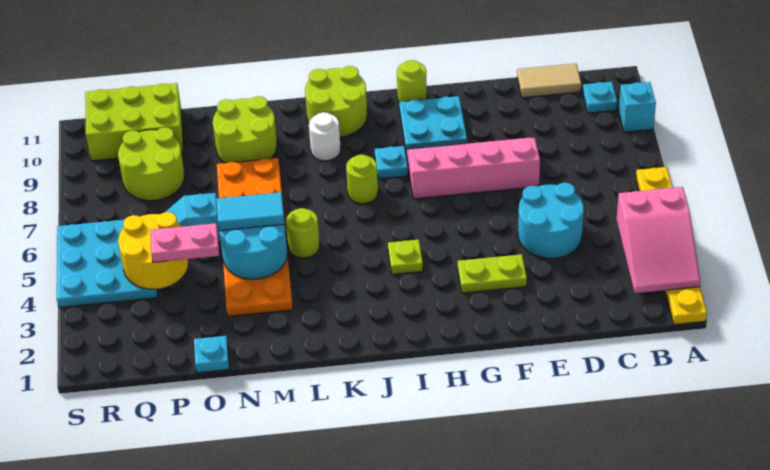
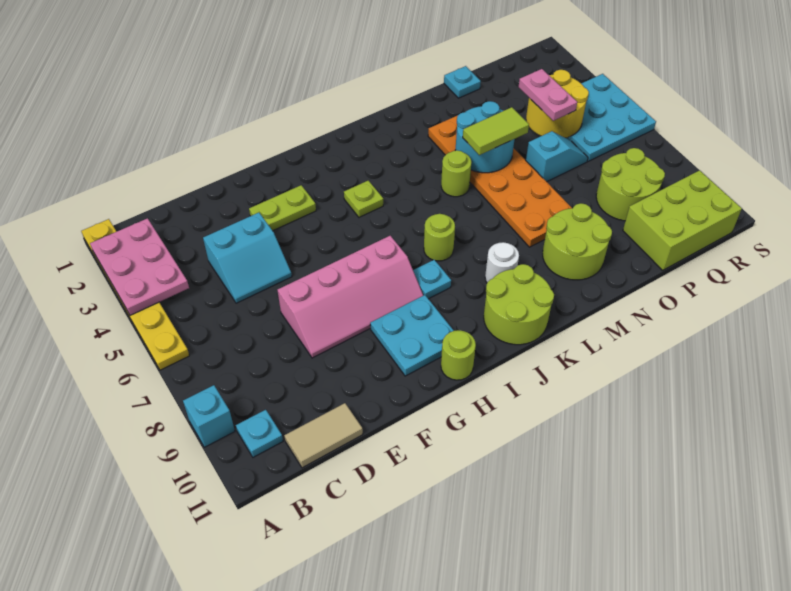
pink slope A2:B4 level 2 top 4 -> pink plate A2:B4 level 2
cyan round brick D4:E5 level 1 -> cyan slope D4:E5 level 1 top 4
cyan tile M5:N5 level 3 -> lime tile M5:N5 level 3
pink plate O4:P4 level 3 -> pink plate P4:P5 level 3

